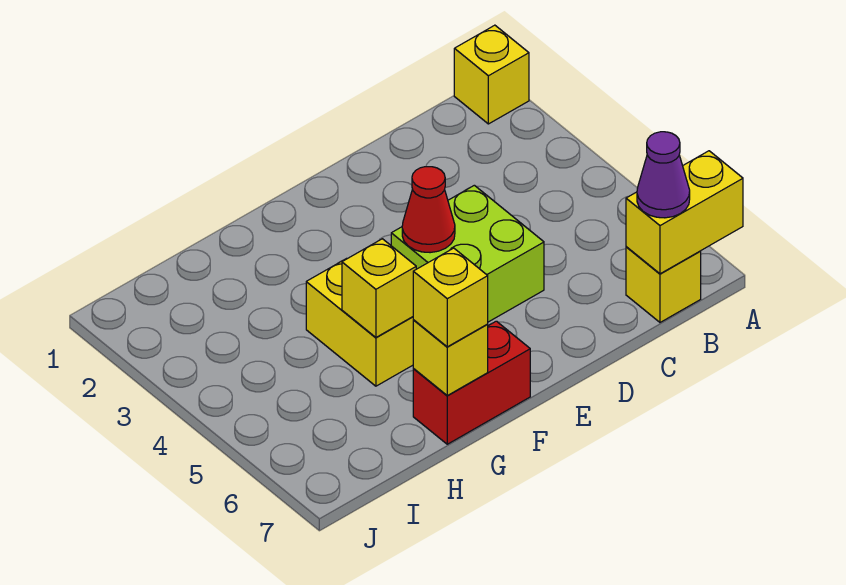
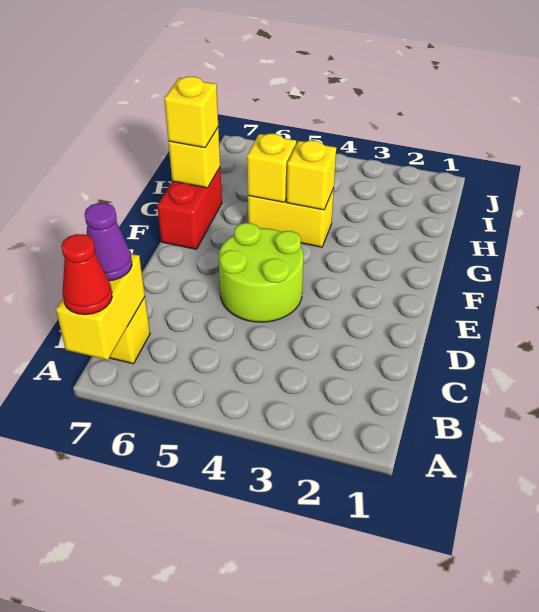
yellow brick A1 level 1 -> yellow brick G4 level 2
lime brick D4:E5 level 1 -> lime round brick D4:E5 level 1
red cone E4 level 2 -> red cone A7 level 3

